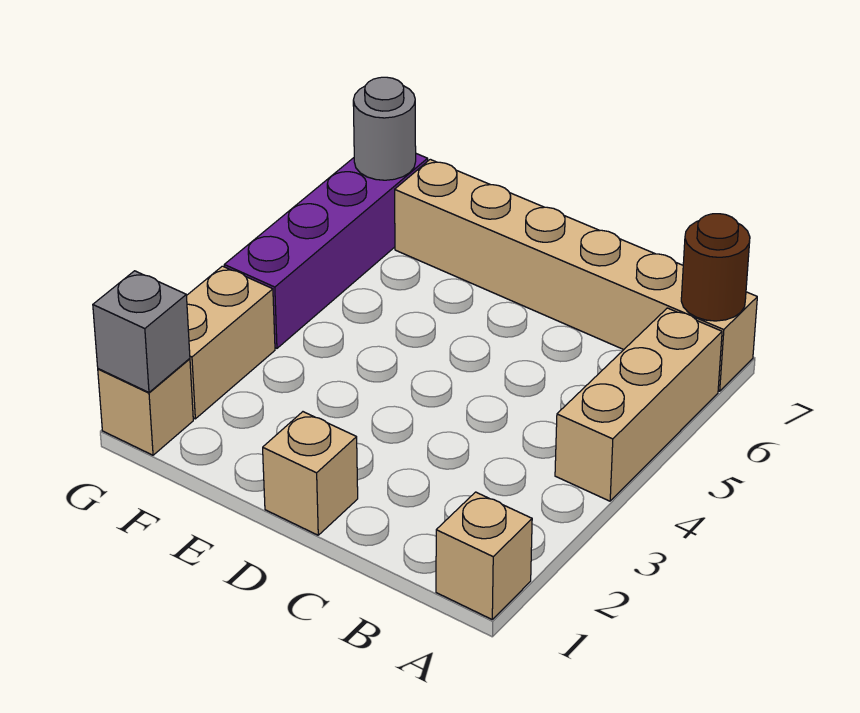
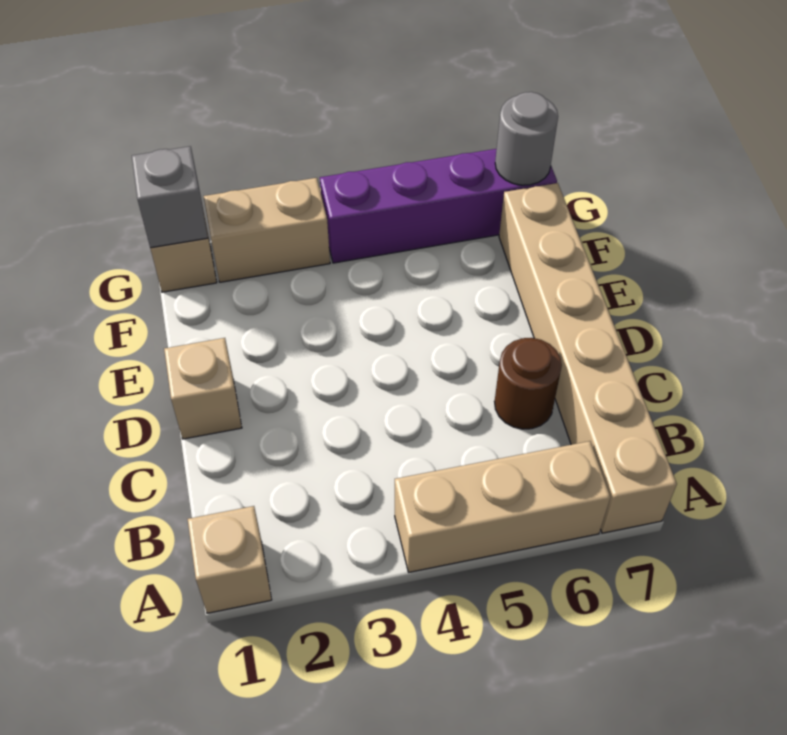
brown round brick A7 level 2 -> brown round brick C6 level 1

